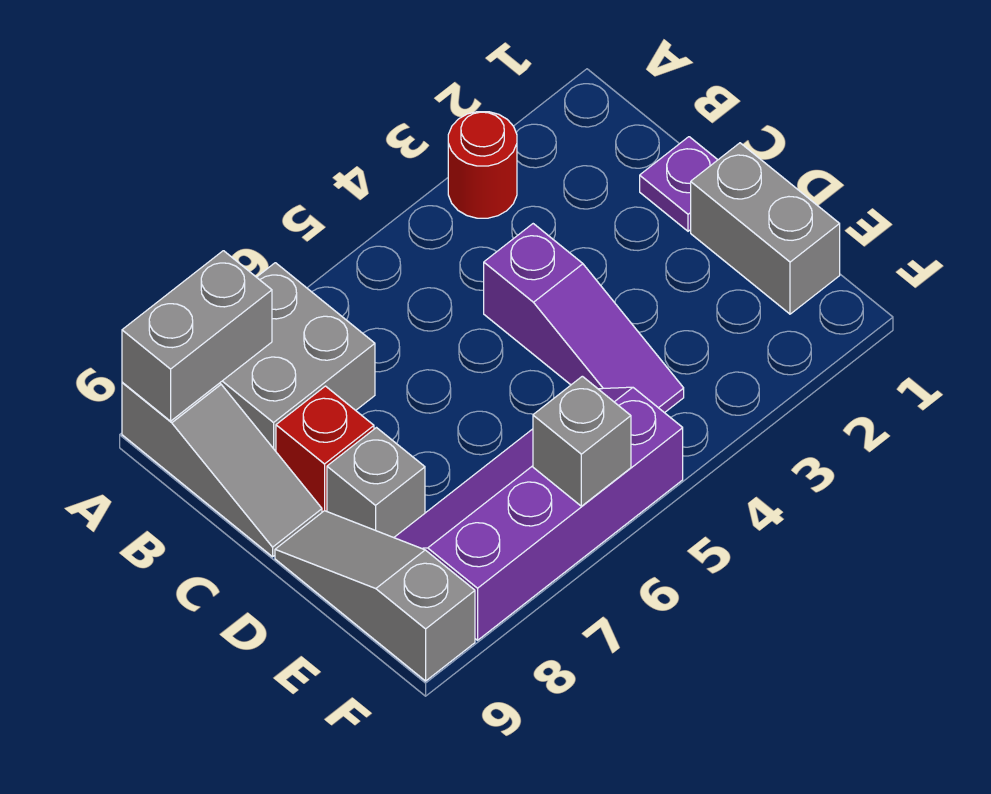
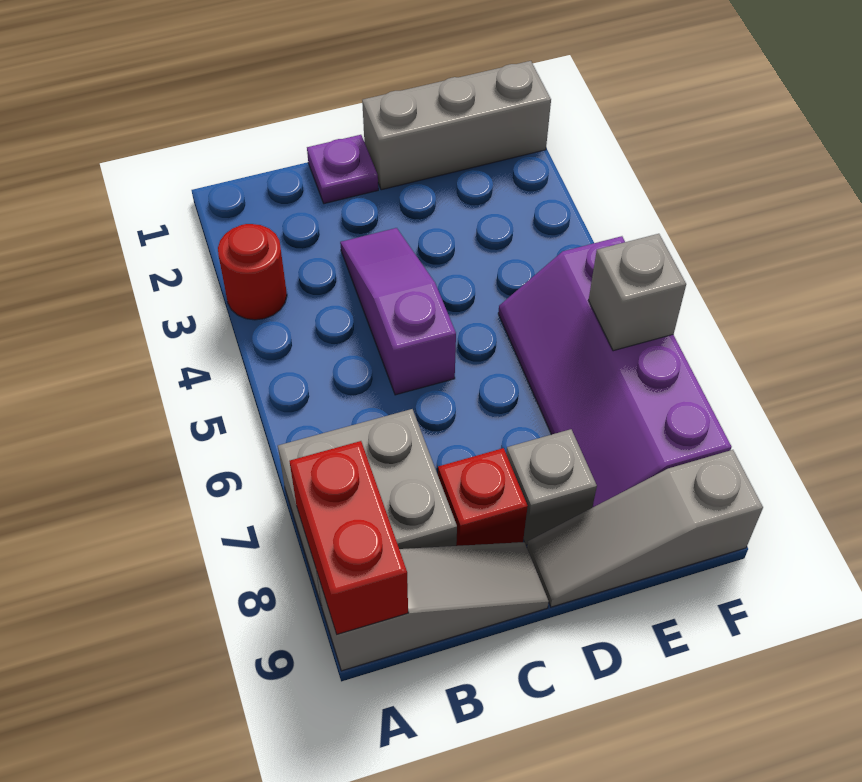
grey brick A8:A9 level 2 -> red brick A8:A9 level 2
purple slope C4:E4 level 1 top C -> purple slope C3:C5 level 1 top 5
grey brick D1:E1 level 1 -> grey brick D1:F1 level 1

